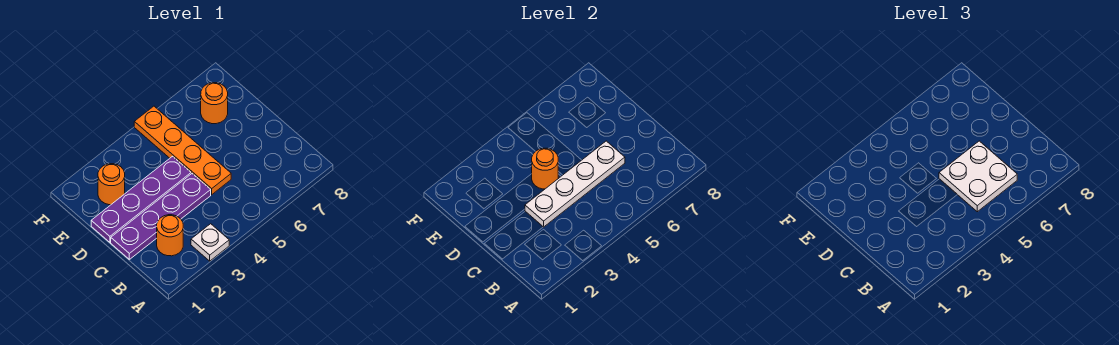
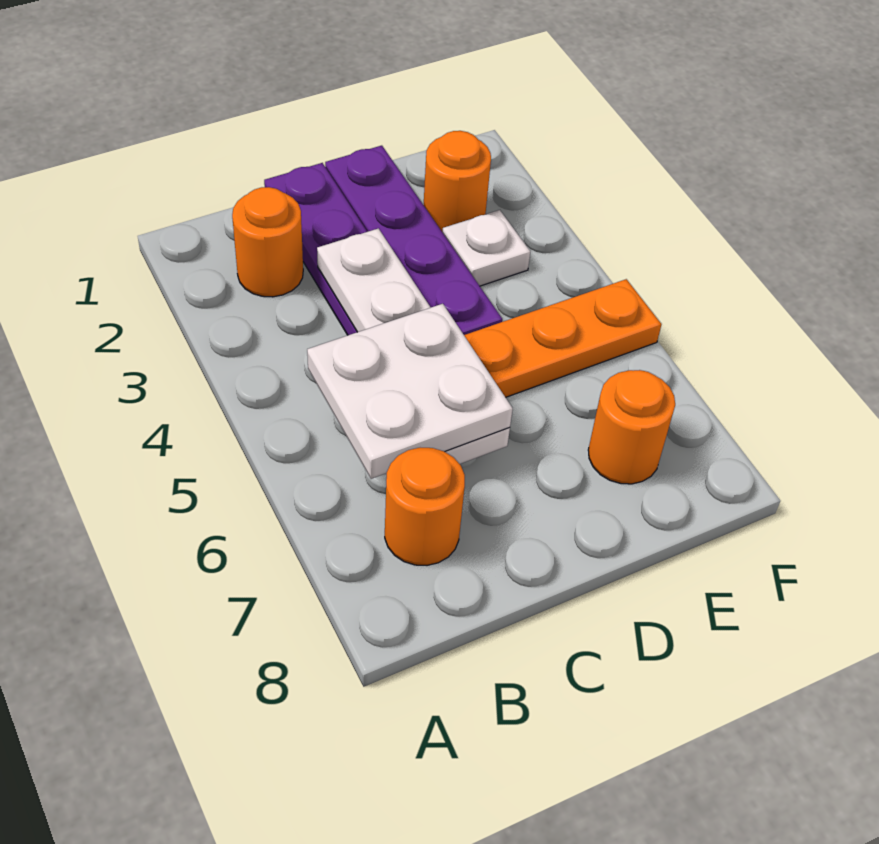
white plate A3 level 1 -> white plate E3 level 1
orange round brick D4 level 2 -> orange round brick B7 level 1

